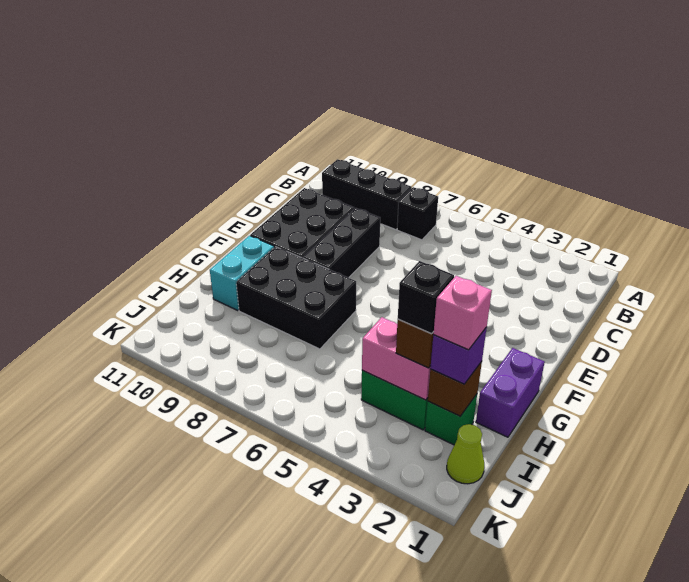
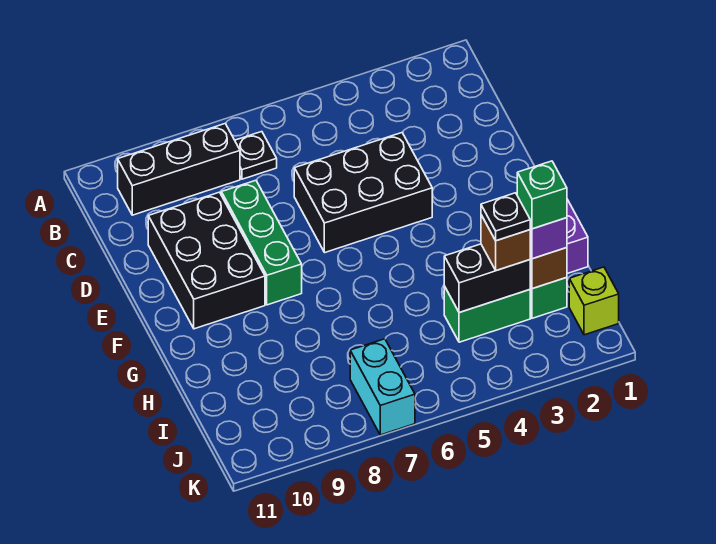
black brick B7 level 1 -> black plate B7 level 1
black brick D8:F8 level 1 -> green brick D8:F8 level 1
black brick G7:H9 level 1 -> black brick D4:E6 level 1
cyan brick G10:H10 level 1 -> cyan brick J7:K7 level 1
pink brick I2 level 4 -> green brick I2 level 4
pink brick I3:I4 level 2 -> black brick I3:I4 level 2
black brick I3 level 4 -> black plate I3 level 4
lime cone J1 level 1 -> lime brick J1 level 1

